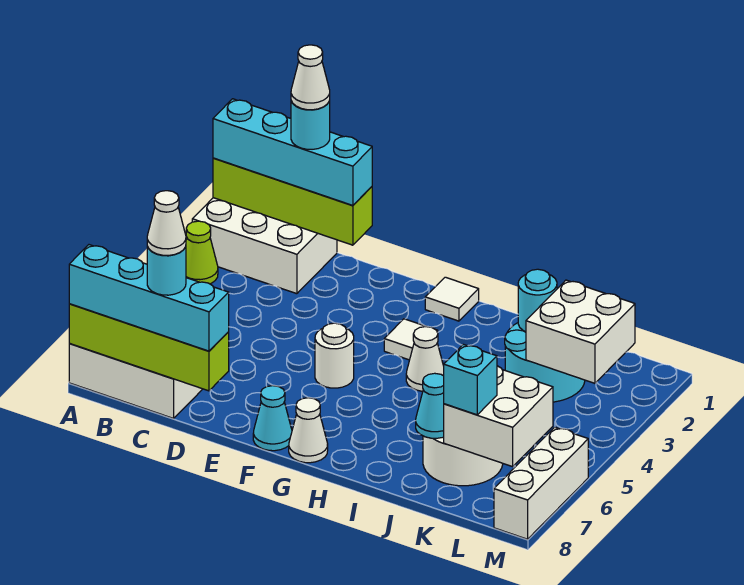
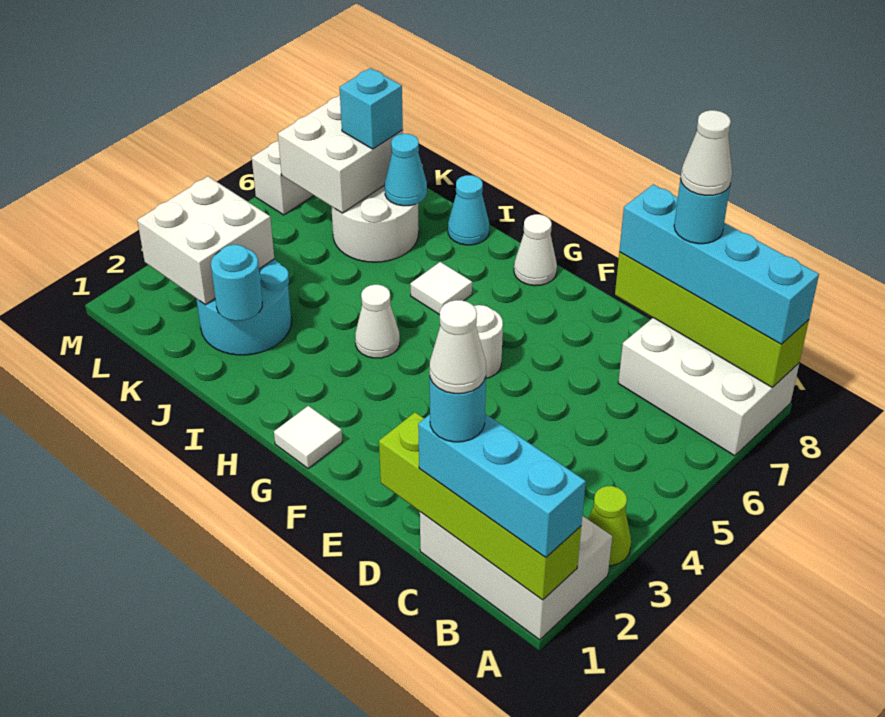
cyan brick A1:D1 level 3 -> cyan brick A1:C1 level 3
cyan cone F8 level 1 -> cyan cone I8 level 1
white tile G3 level 1 -> white tile H6 level 1

